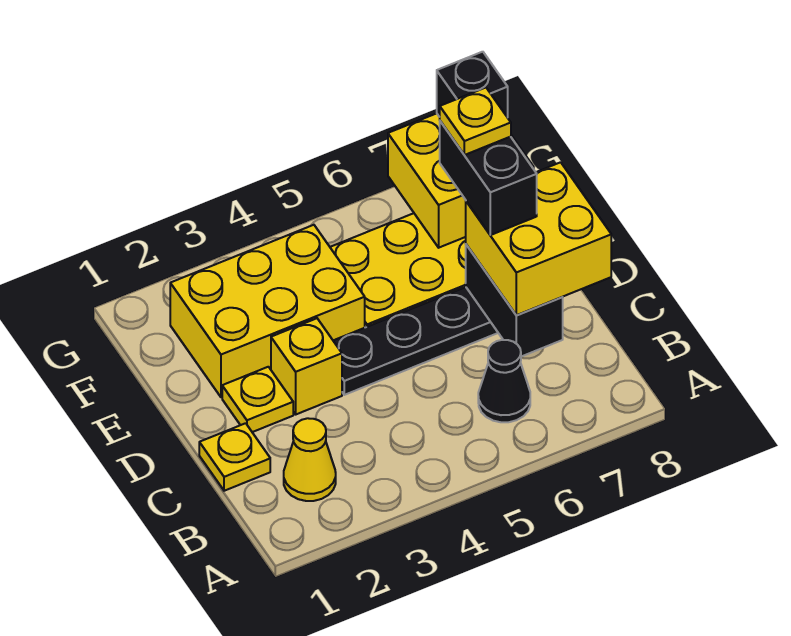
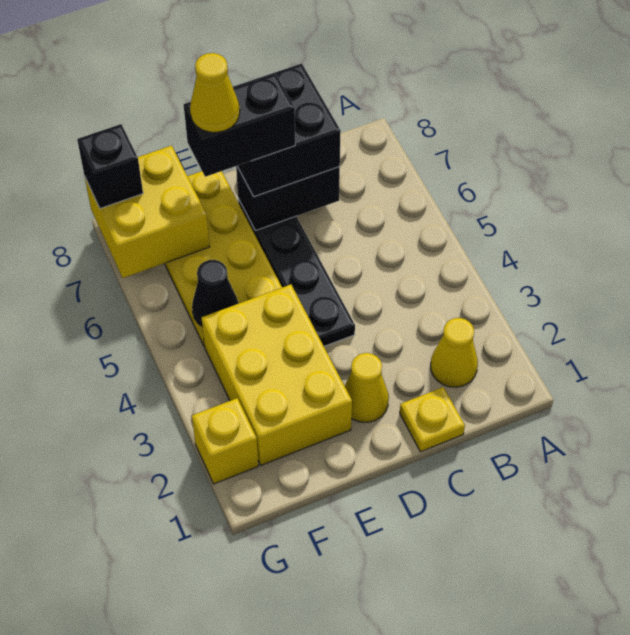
black cone B6 level 1 -> black cone F5 level 2
yellow brick C7:D8 level 3 -> black brick C7:D8 level 3
yellow plate D2 level 1 -> yellow cone D2 level 1
yellow brick D3 level 1 -> yellow brick G2 level 1
yellow plate E7 level 5 -> yellow cone E7 level 5

